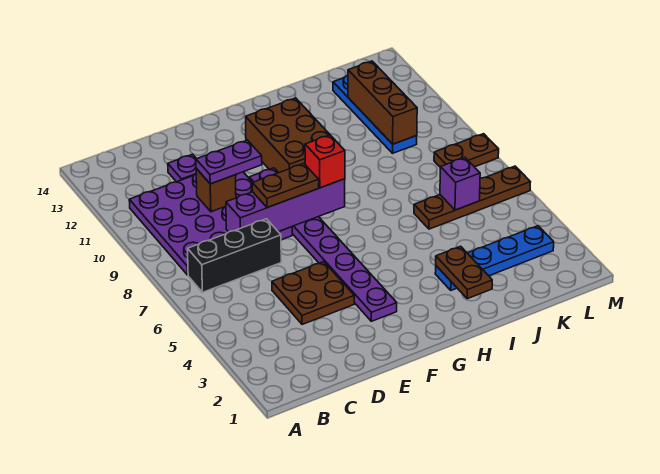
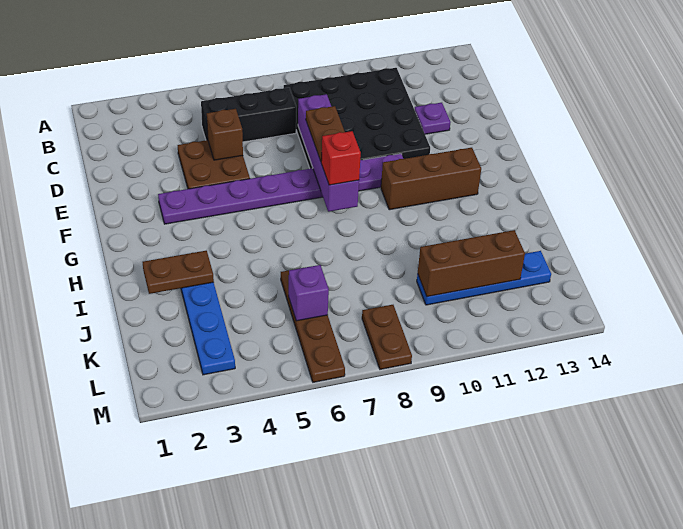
black brick B7:D7 level 1 -> black brick C5:C7 level 1
purple plate B8:E11 level 1 -> black plate B8:E11 level 1
brown brick D10 level 2 -> brown brick D5 level 2
purple plate D10:E10 level 3 -> none
brown brick G10:H12 level 1 -> brown brick G10:G12 level 1

